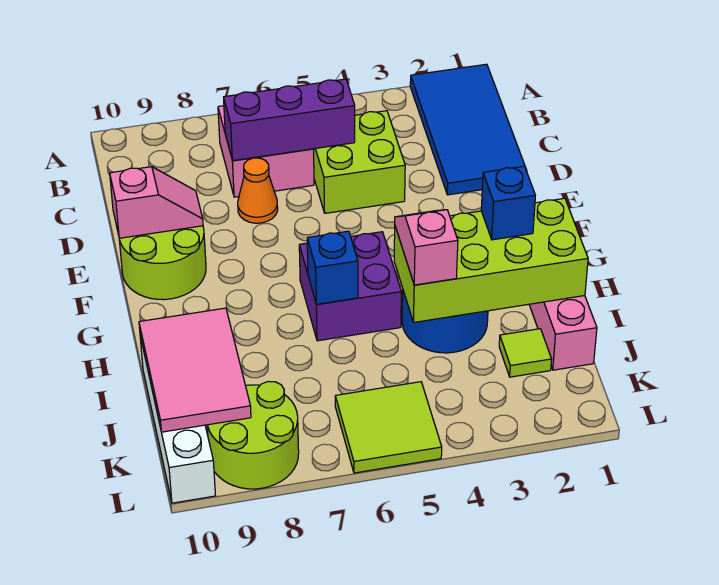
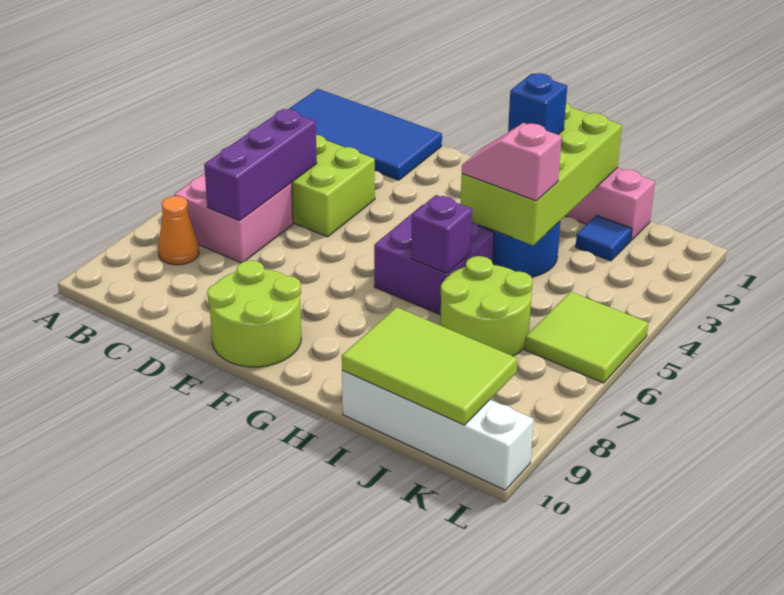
orange cone D7 level 1 -> orange cone B8 level 1
pink slope E9:E10 level 2 top 10 -> none
blue brick H6 level 2 -> purple brick H6 level 2
pink tile I9:K10 level 2 -> lime tile I9:K10 level 2
lime tile J2 level 1 -> blue tile J2 level 1
lime round brick K8:L9 level 1 -> lime round brick I6:J7 level 1

